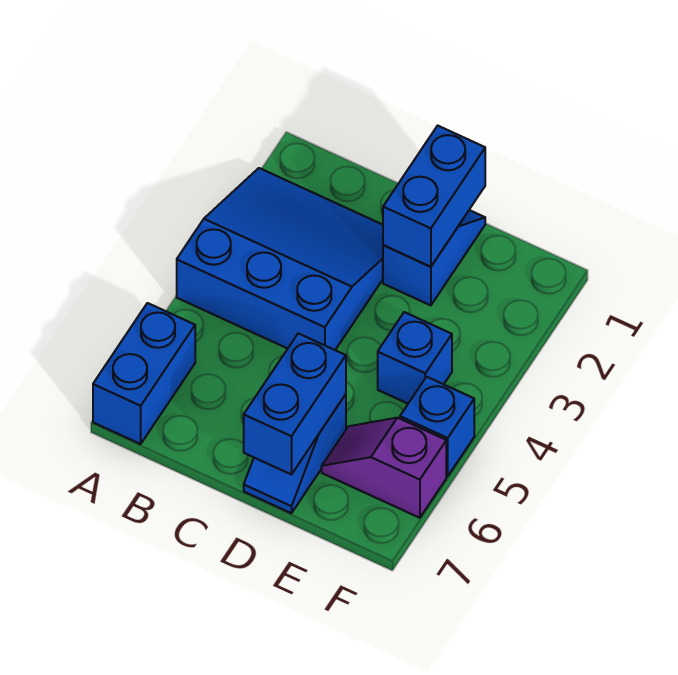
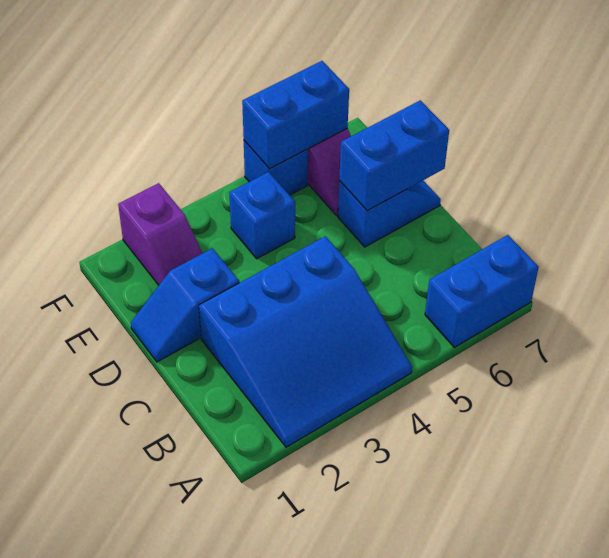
blue slope A2:C4 level 1 top 4 -> blue slope A2:C4 level 1 top C
blue brick D1:D2 level 2 -> blue brick F5:F6 level 2
none -> purple slope E2:F2 level 1 top F

